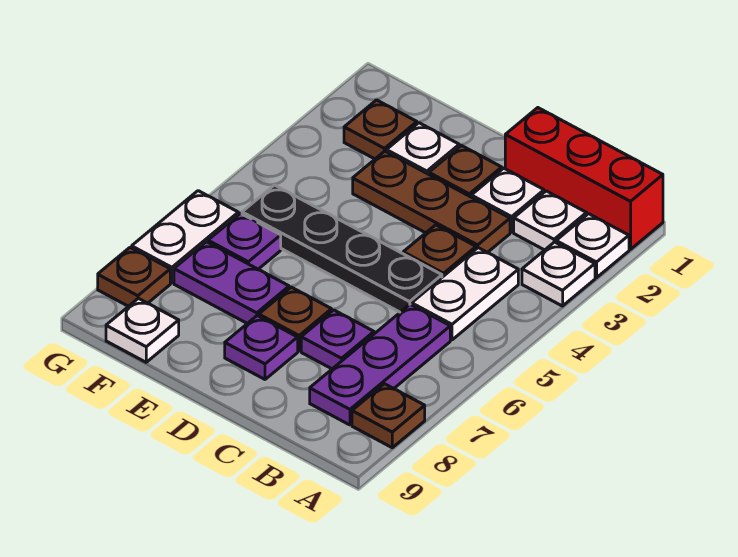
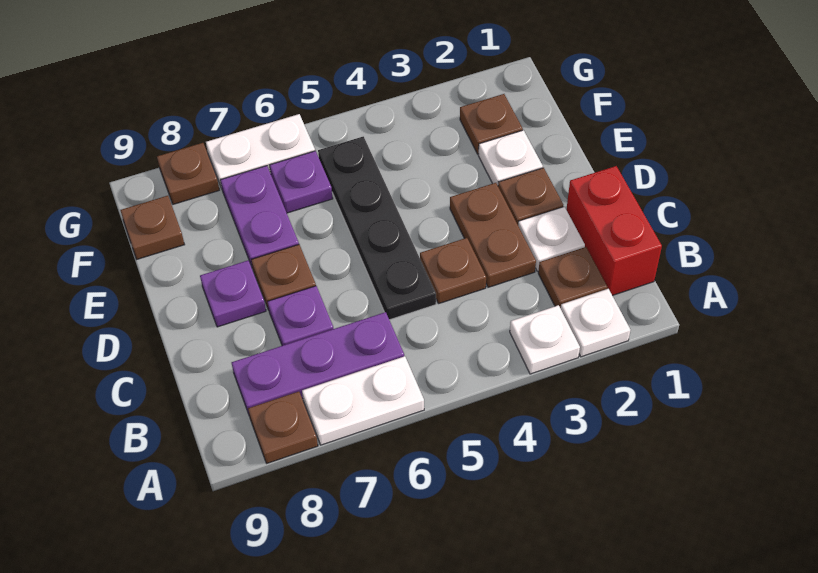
red brick A1:C1 level 1 -> red brick B1:C1 level 1
white plate B2 level 1 -> brown plate B2 level 1
white plate B4:B5 level 1 -> white plate A6:A7 level 1
brown plate C3:E3 level 1 -> brown plate C3:D3 level 1
white plate F9 level 1 -> brown plate F9 level 1

